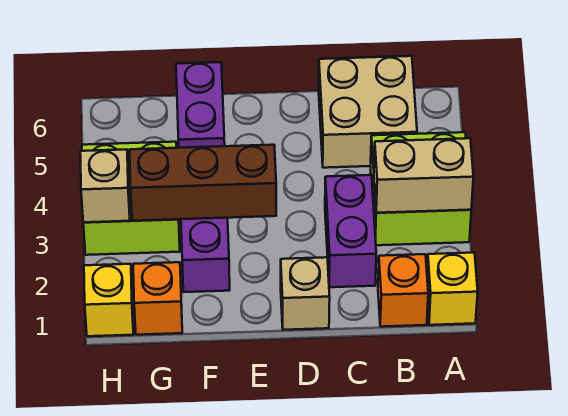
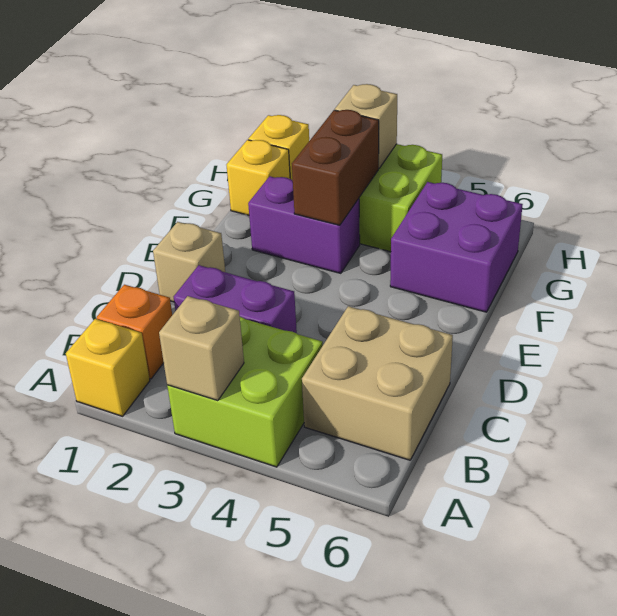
tan brick A3:B3 level 2 -> tan brick A3 level 2
brown brick E3:G3 level 2 -> brown brick F3:G3 level 2
purple brick F5:F6 level 1 -> purple brick F5:G6 level 1
orange brick G1 level 1 -> yellow brick G1 level 1

